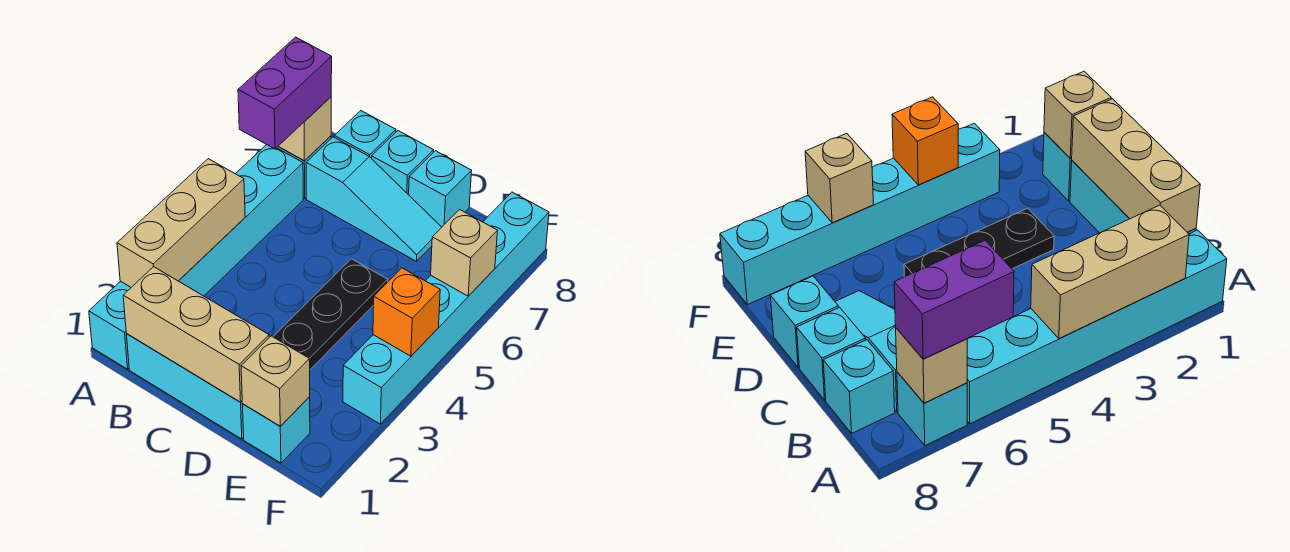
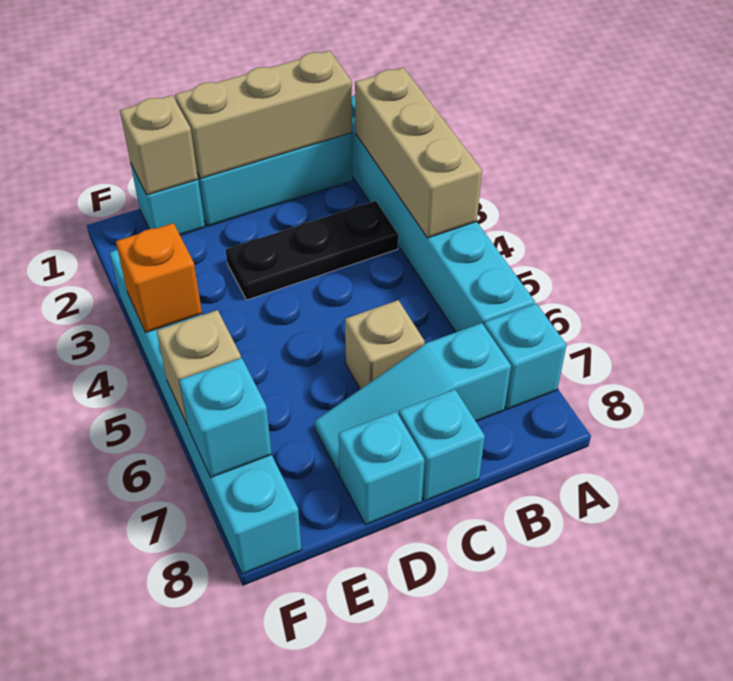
purple brick A6:A7 level 3 -> none
tan brick A7 level 2 -> tan brick C6 level 1
cyan brick B8 level 1 -> cyan brick F7 level 2
black plate D3:D5 level 1 -> black plate B3:D3 level 1

